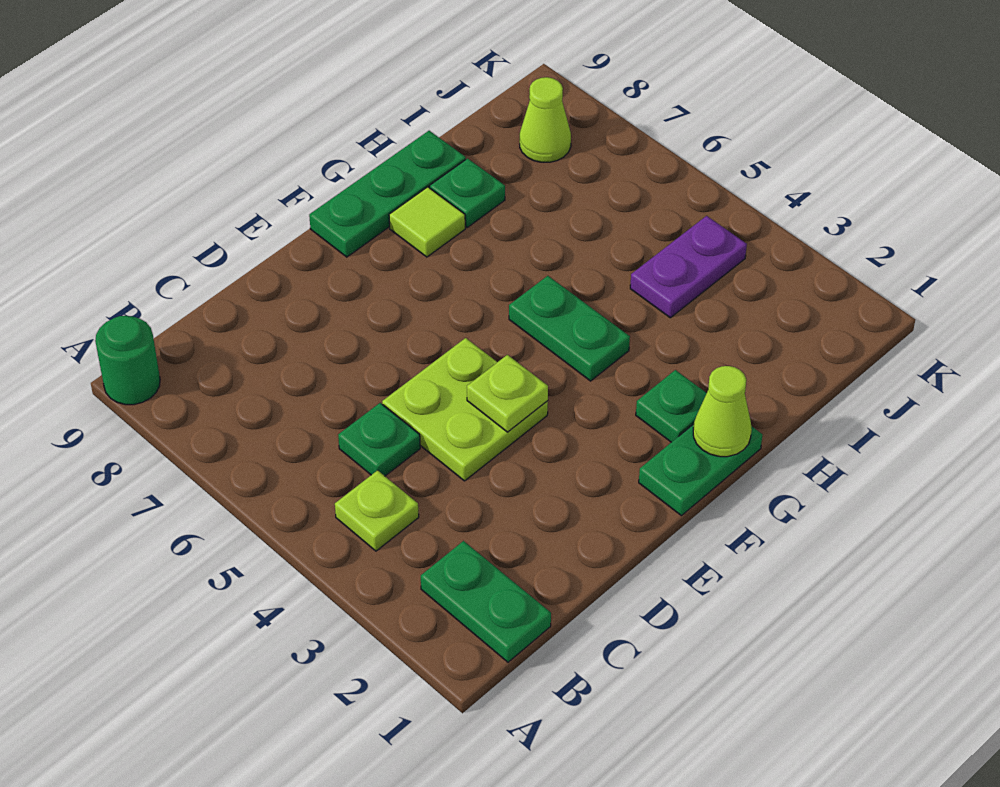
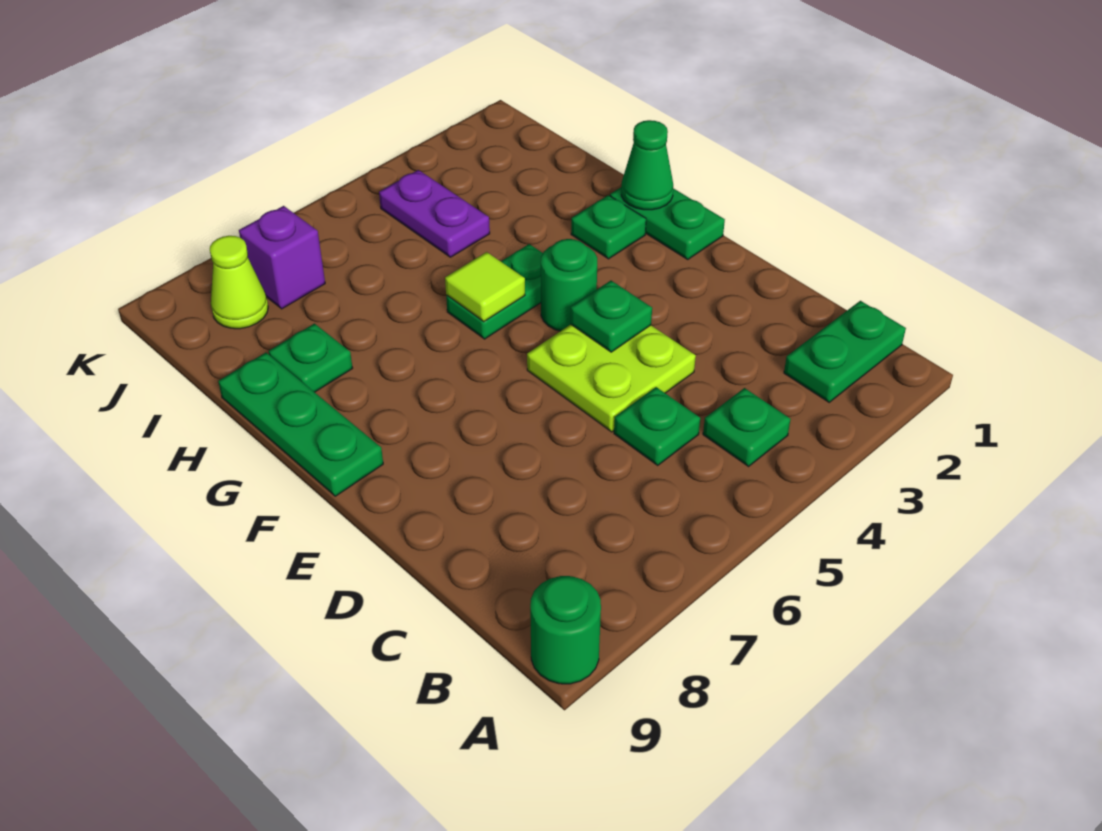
lime plate B4 level 1 -> green plate B4 level 1
lime plate E4 level 2 -> green plate E4 level 2
none -> green round brick F4 level 1
lime cone G1 level 2 -> green cone G1 level 2
lime tile G8 level 1 -> lime tile G5 level 2
none -> purple brick J7 level 1

